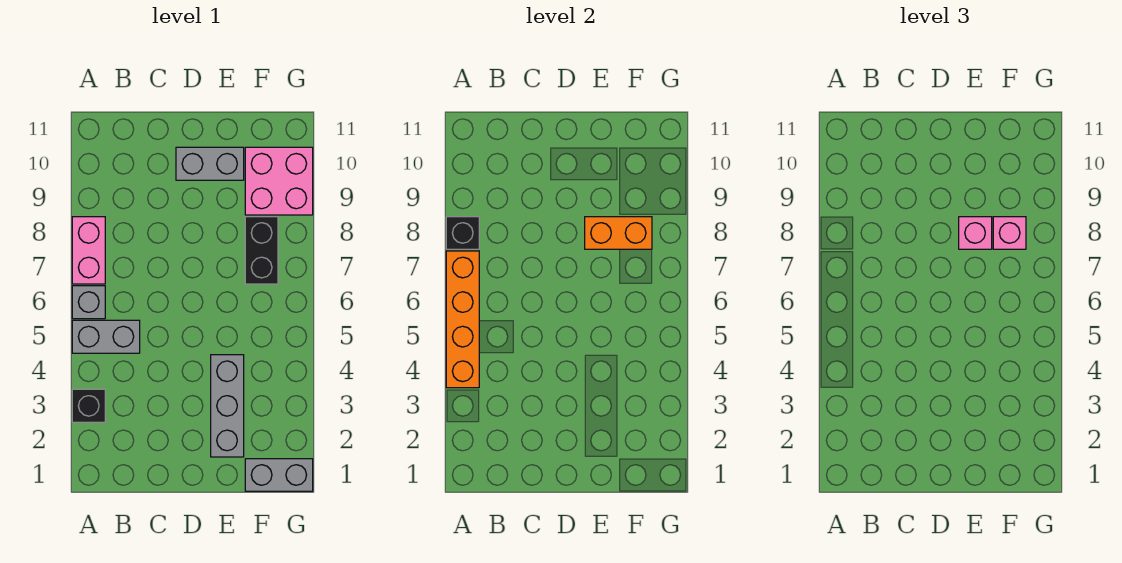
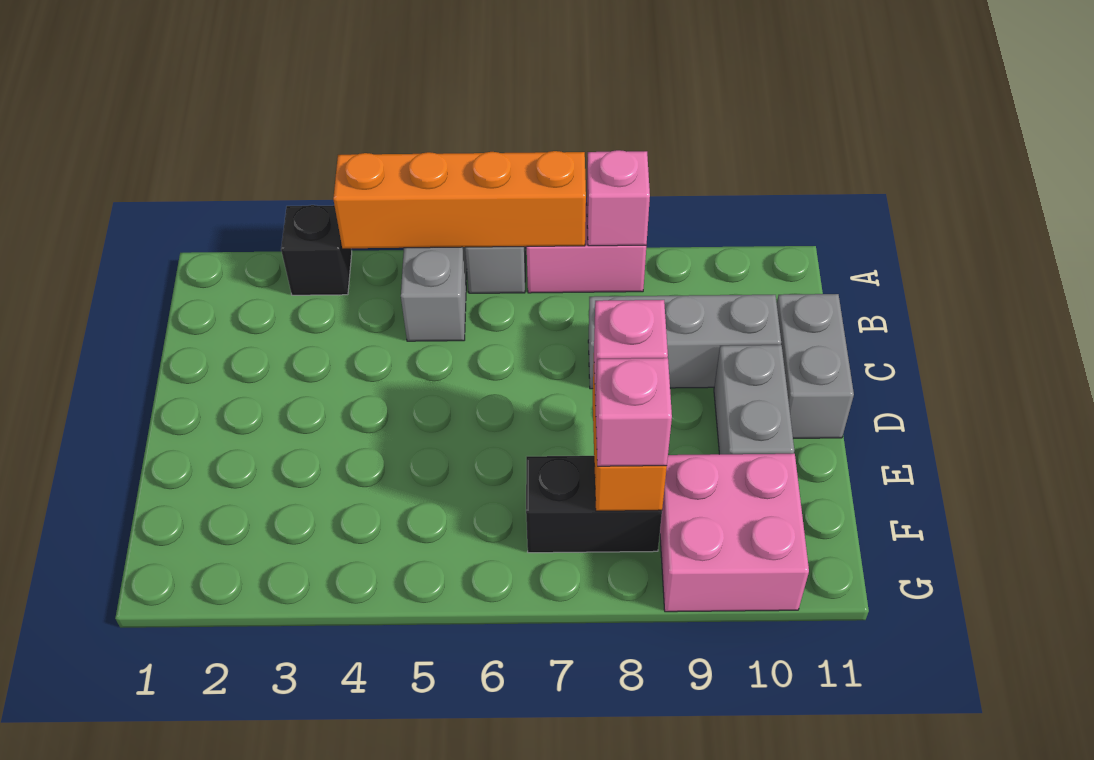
black brick A8 level 2 -> pink brick A8 level 2
grey brick E2:E4 level 1 -> grey brick C8:C10 level 1
grey brick F1:G1 level 1 -> grey brick C11:D11 level 1

